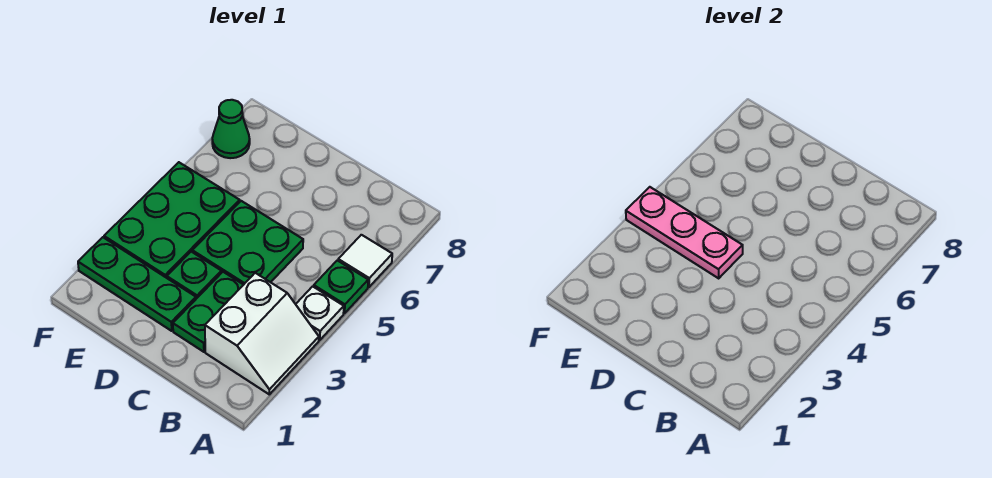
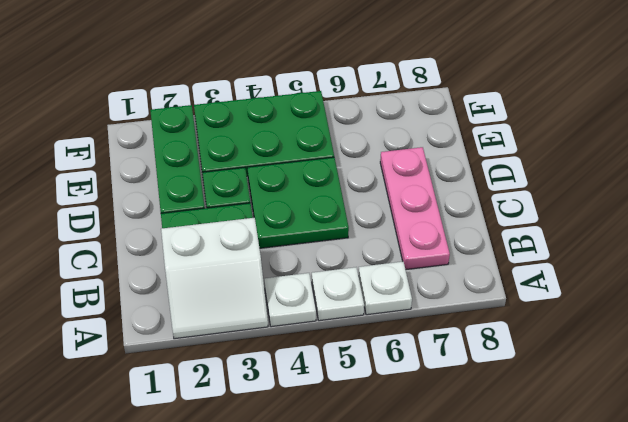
green plate A5 level 1 -> white plate A5 level 1
white tile A6 level 1 -> white plate A6 level 1
pink plate D4:F4 level 2 -> pink plate B7:D7 level 1
green cone F7 level 1 -> none

